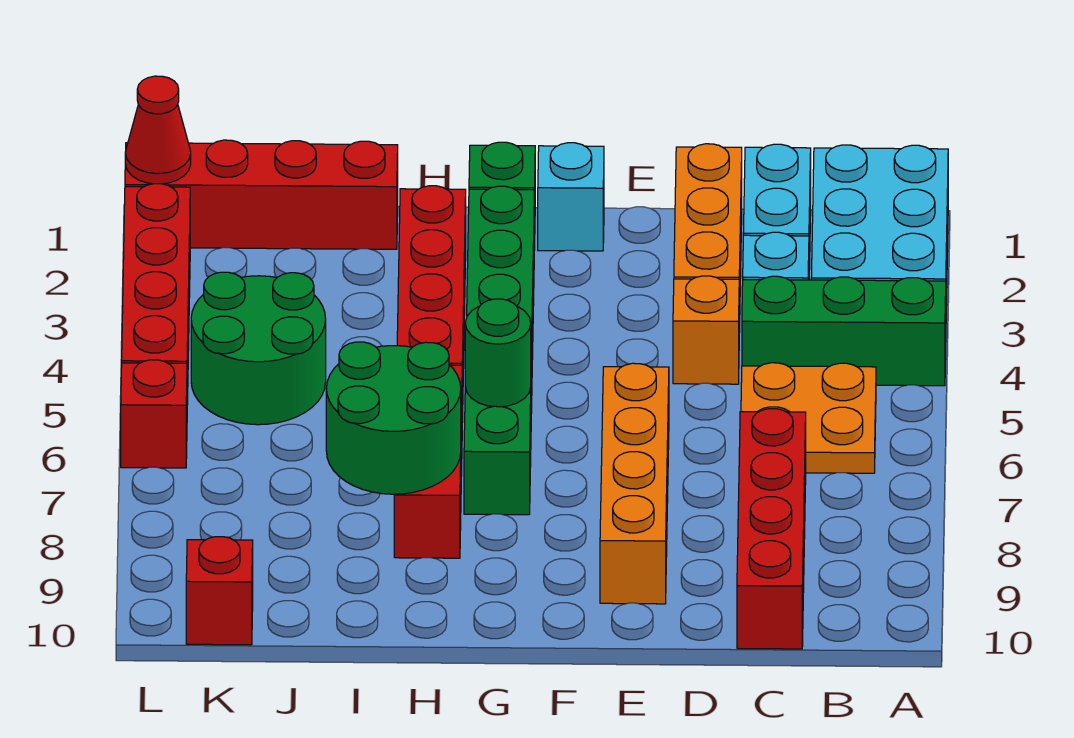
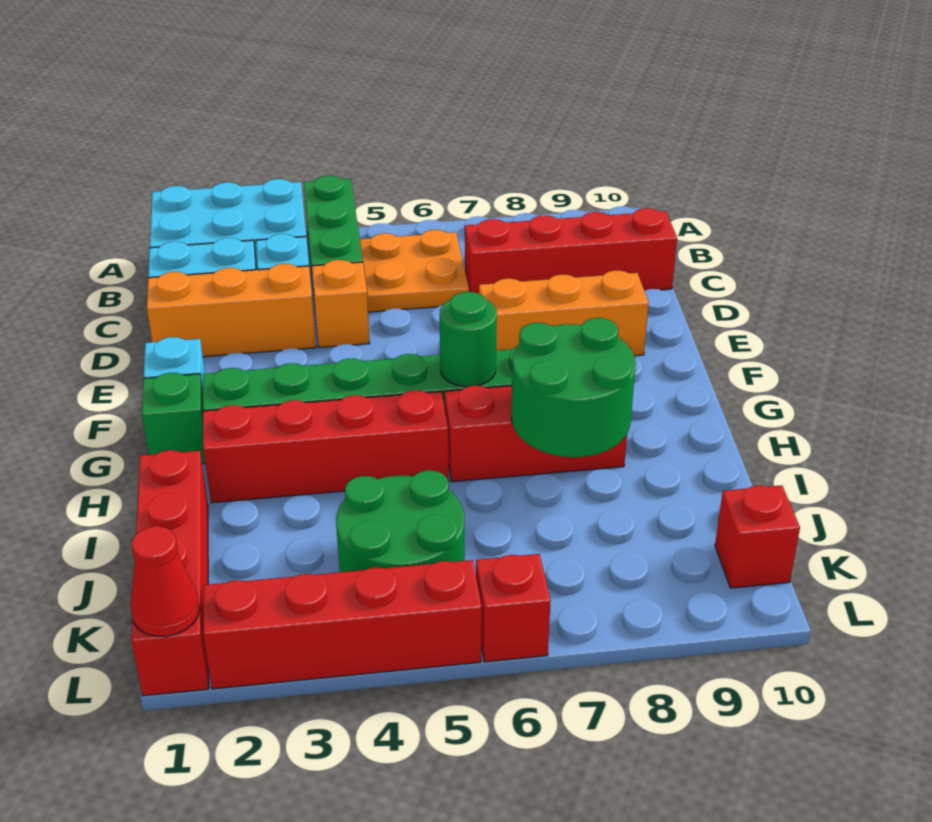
orange brick E6:E9 level 1 -> orange brick E7:E9 level 1

